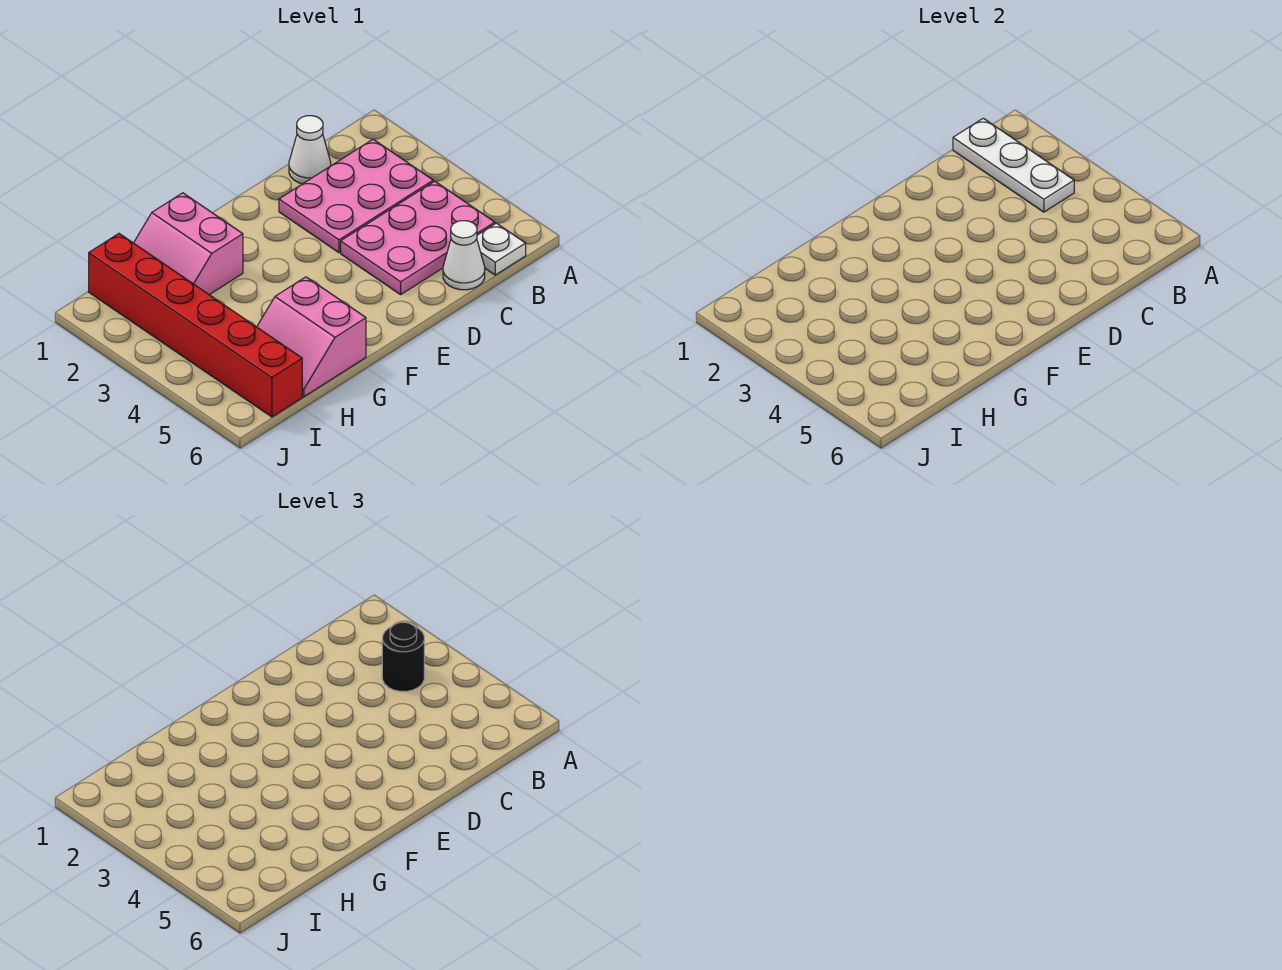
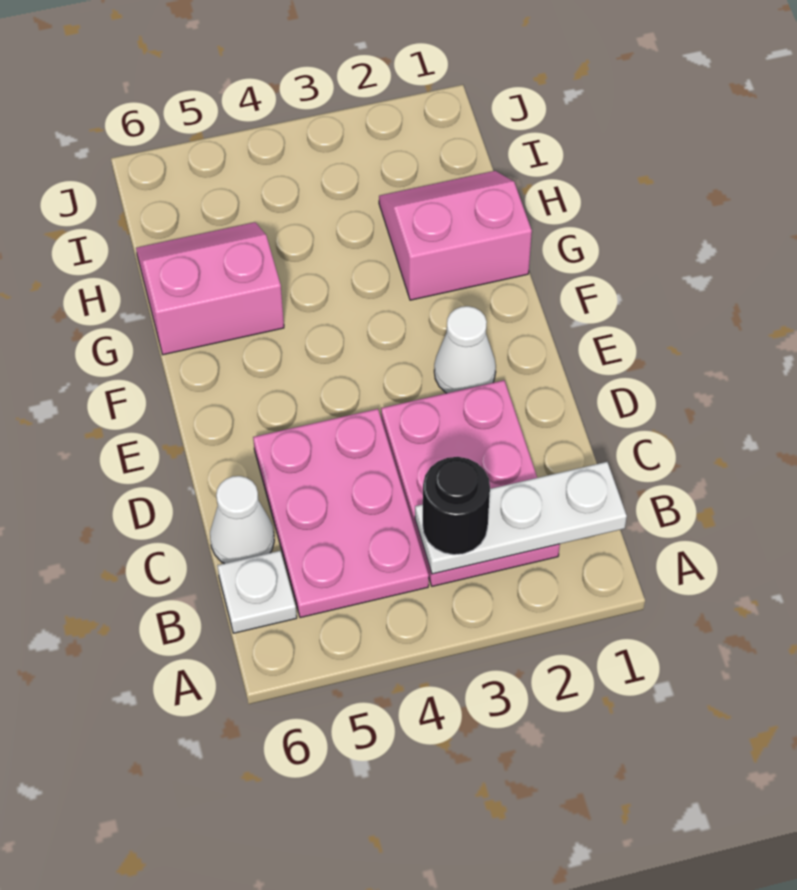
white cone C1 level 1 -> white cone E2 level 1
red brick I1:I6 level 1 -> none

